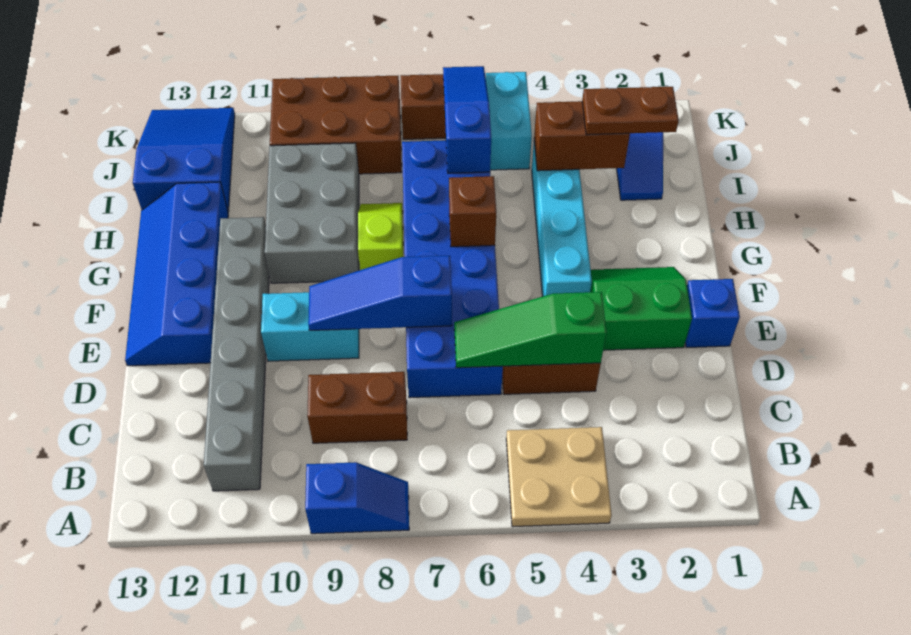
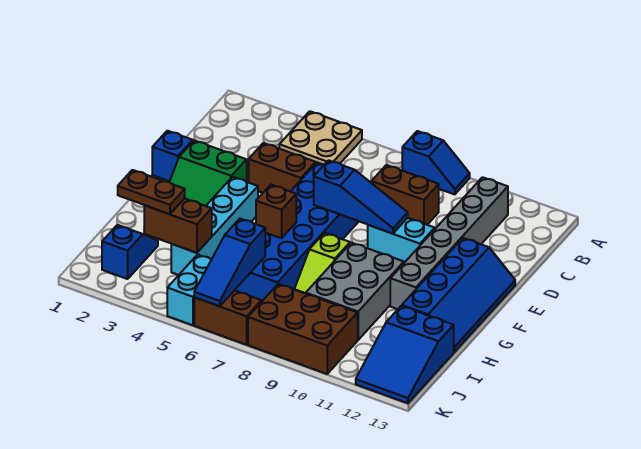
blue slope A8:A9 level 1 top 9 -> blue slope A8:A9 level 1 top 8
green slope D4:D6 level 2 top 4 -> none

